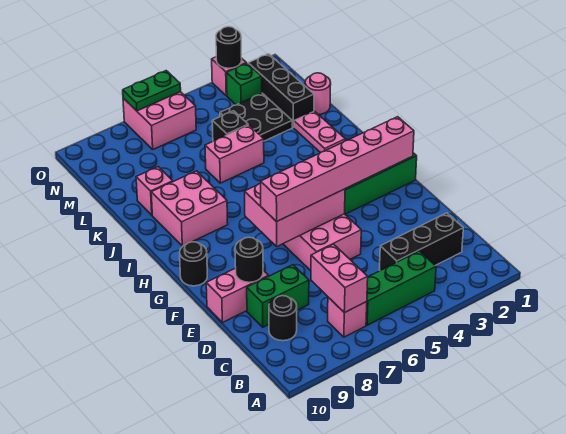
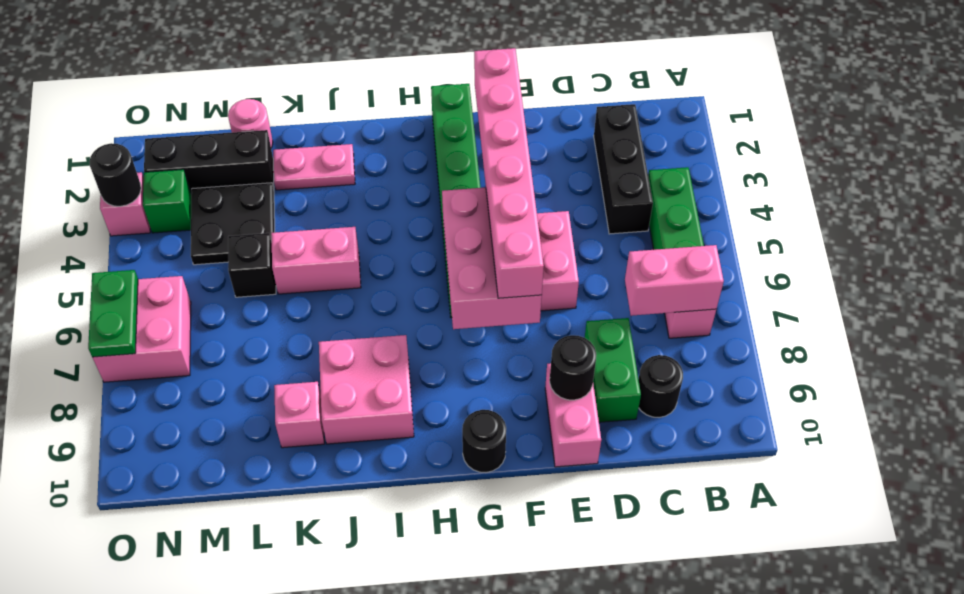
pink brick K5:K6 level 1 -> pink brick J5:K5 level 1

